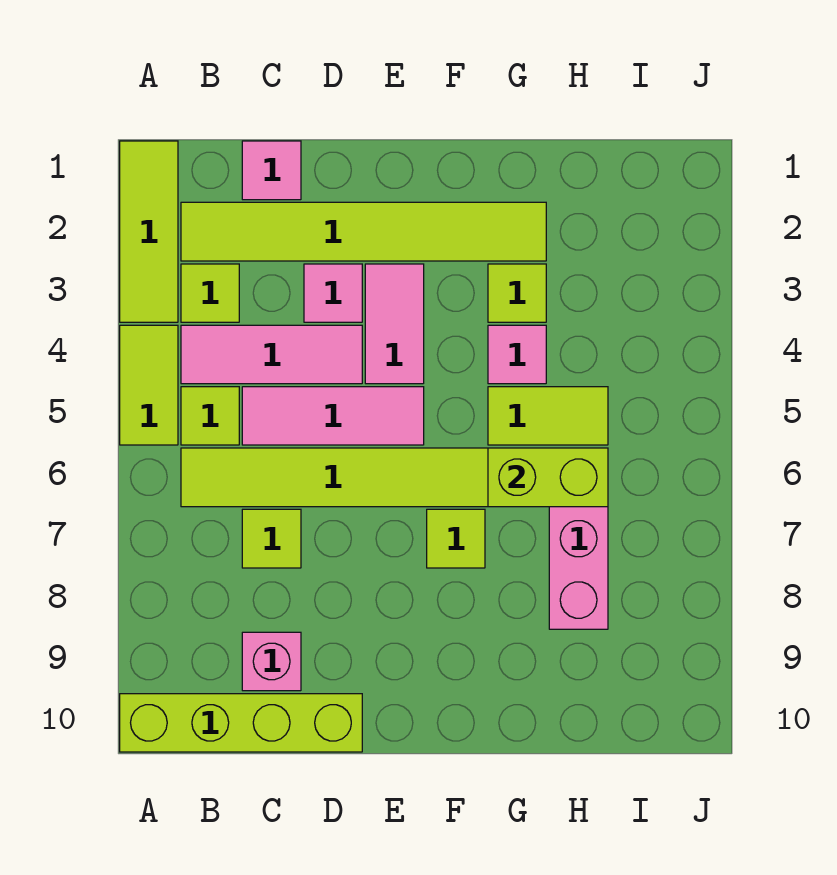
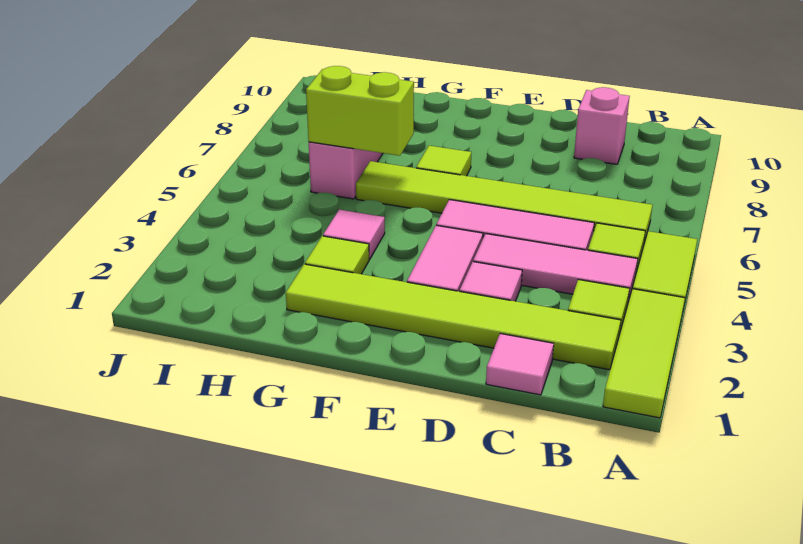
lime brick A10:D10 level 1 -> none
lime tile C7 level 1 -> none
lime tile G5:H5 level 1 -> none

